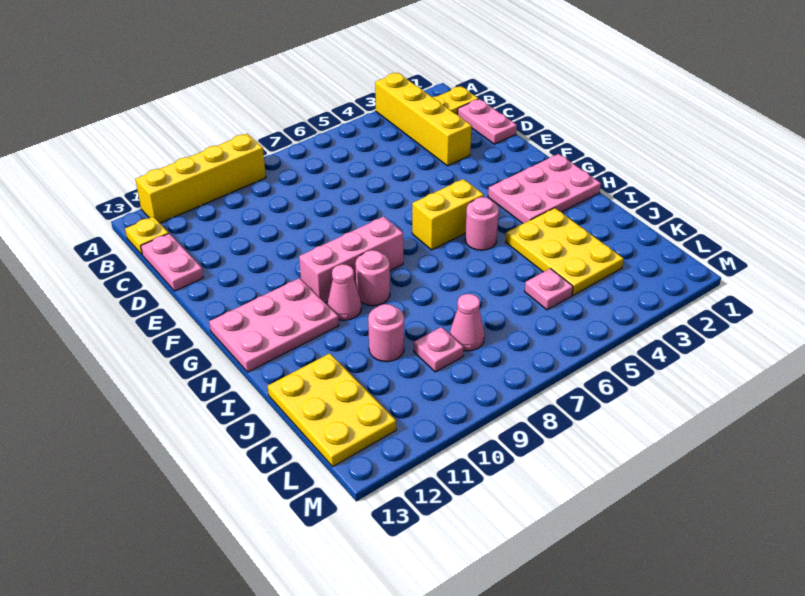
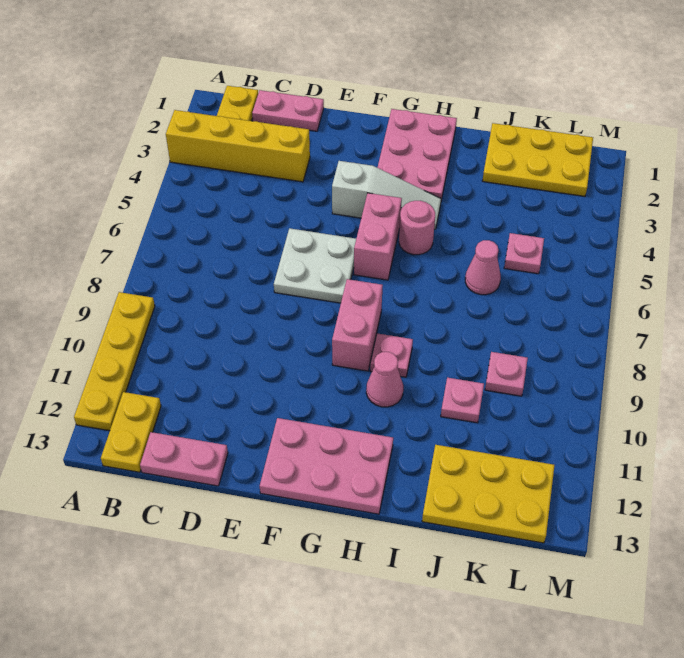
yellow brick A9:A12 level 1 -> yellow plate A9:A12 level 1
yellow plate B13 level 1 -> yellow plate B12:B13 level 1
none -> white plate E6:F7 level 1
none -> white slope F4:H4 level 1 top F
yellow brick G5:G6 level 1 -> pink brick G5:G6 level 1
pink brick G8:G10 level 1 -> pink brick G8:G9 level 1
pink plate G11:H13 level 1 -> pink plate F12:H13 level 1
pink round brick H9 level 1 -> pink plate H9 level 1
yellow plate I3:K4 level 1 -> yellow plate J1:L2 level 1
pink round brick J10 level 1 -> pink plate J10 level 1
pink cone K8 level 1 -> pink cone J6 level 1

